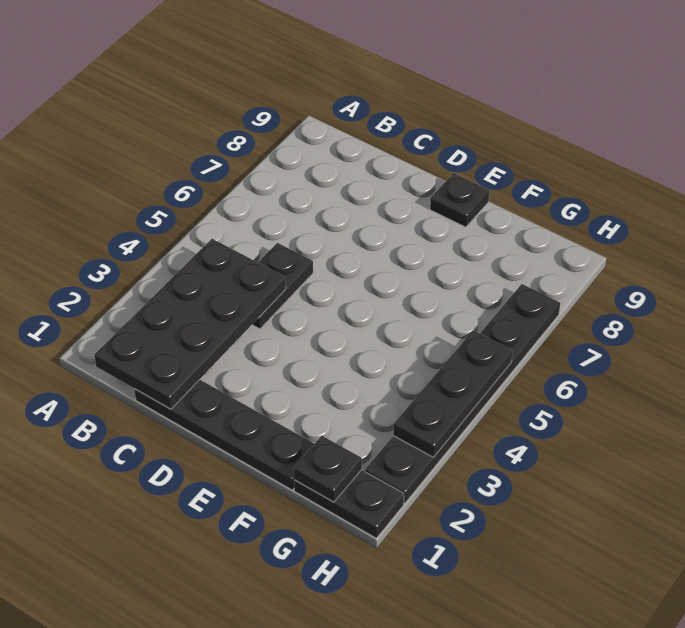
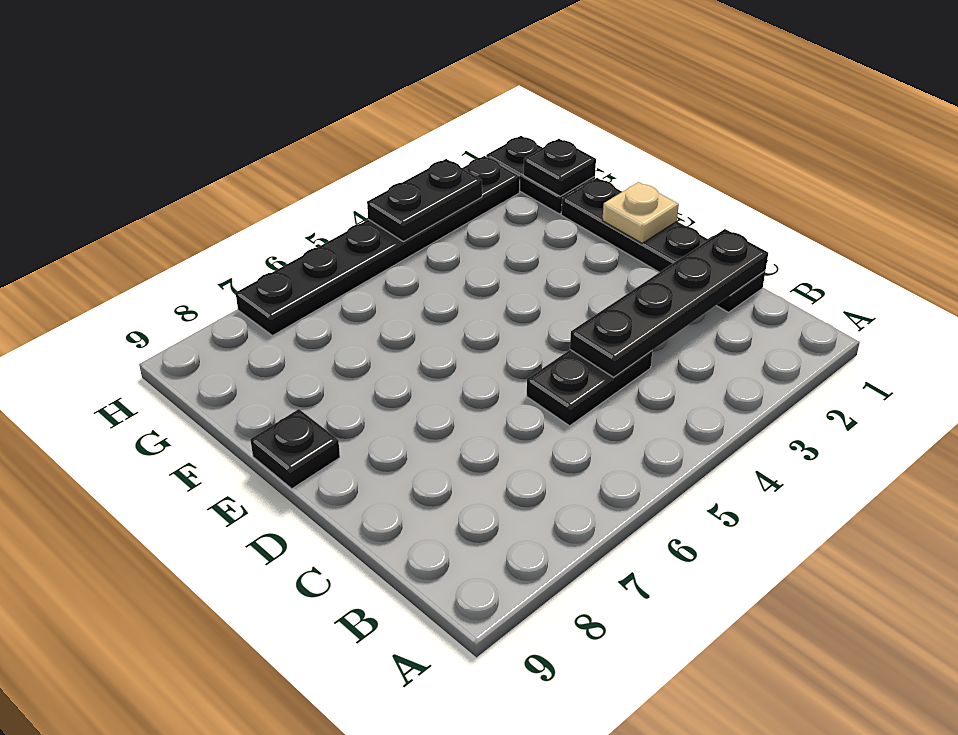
black plate B1:C4 level 2 -> black plate C1:C4 level 2
none -> tan plate E1 level 2
black plate H3:H5 level 2 -> black plate H3:H4 level 2

